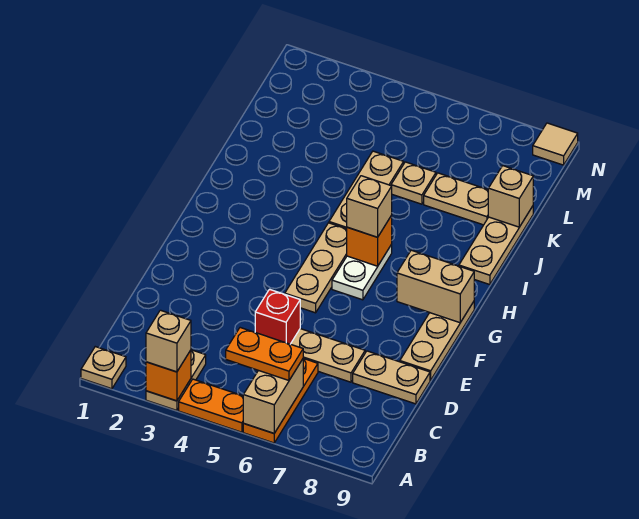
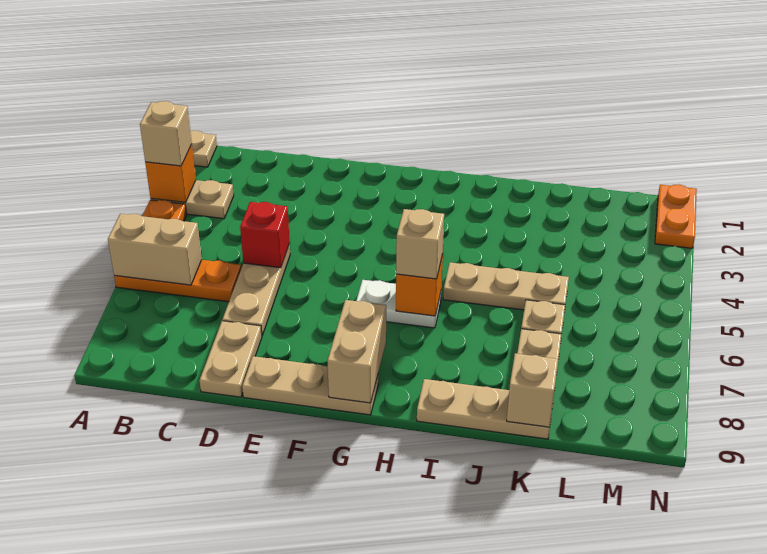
orange plate B5:B6 level 3 -> orange plate N1:N2 level 1
tan plate F5:H5 level 1 -> none
tan tile N9 level 1 -> none

